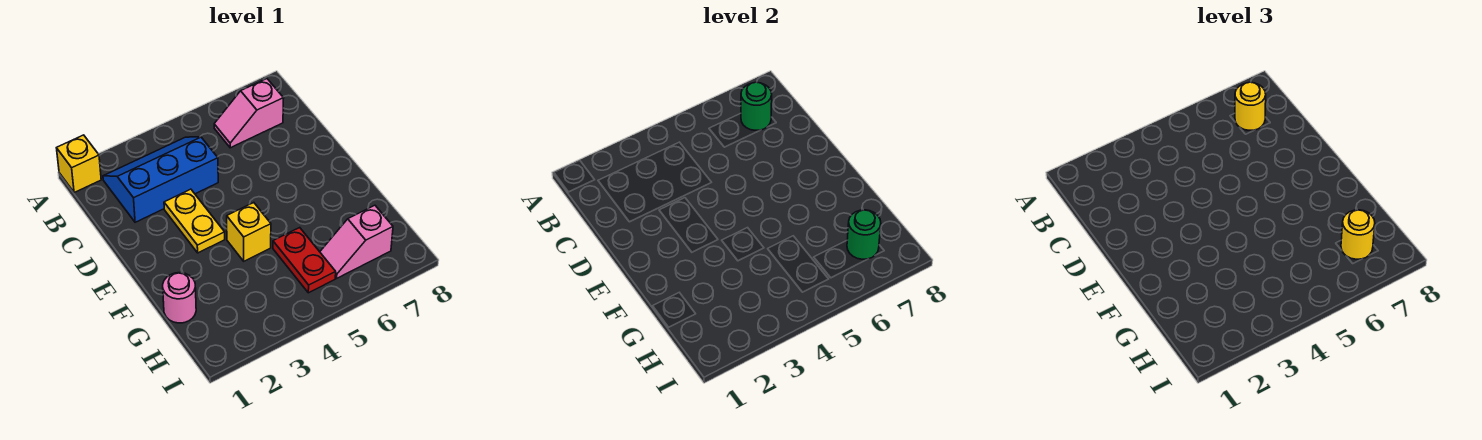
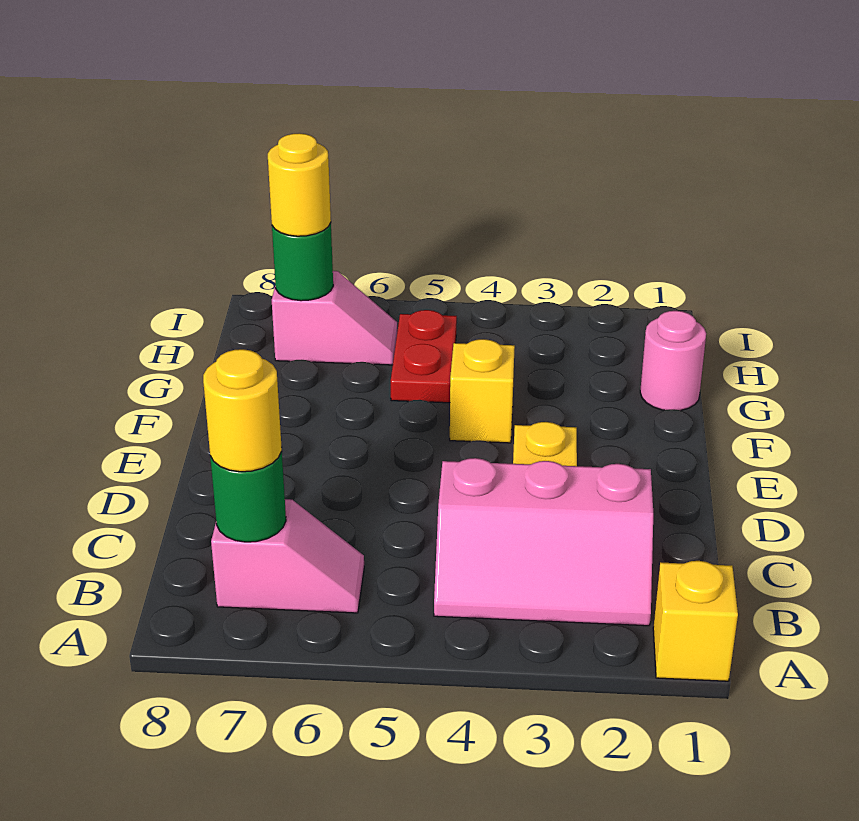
blue slope B2:C4 level 1 top C -> pink slope B2:C4 level 1 top C

